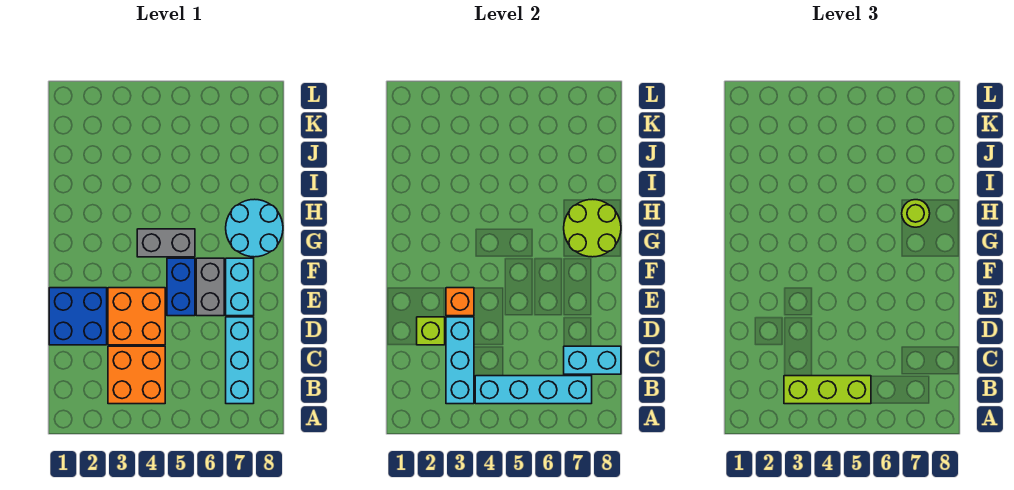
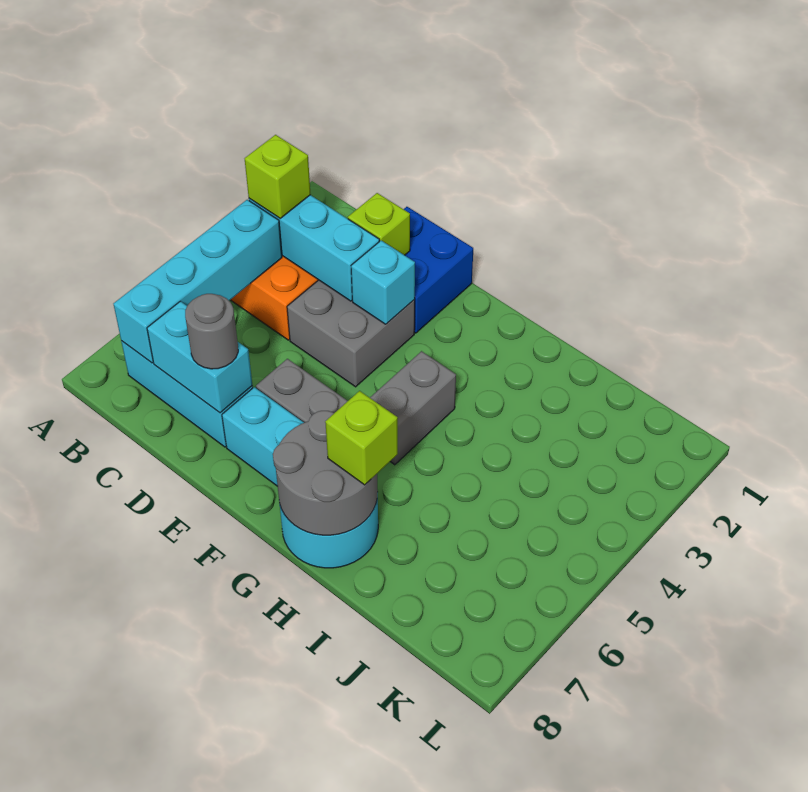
lime brick B3:B5 level 3 -> lime brick B3 level 3
cyan brick C7:C8 level 2 -> cyan brick C7:D7 level 2
orange brick D3:E4 level 1 -> grey brick D3:E4 level 1
none -> grey round brick D7 level 3
orange brick E3 level 2 -> cyan brick E3 level 2
blue brick E5:F5 level 1 -> none
lime round brick G7:H8 level 2 -> grey round brick G7:H8 level 2
lime round brick H7 level 3 -> lime brick H7 level 3

